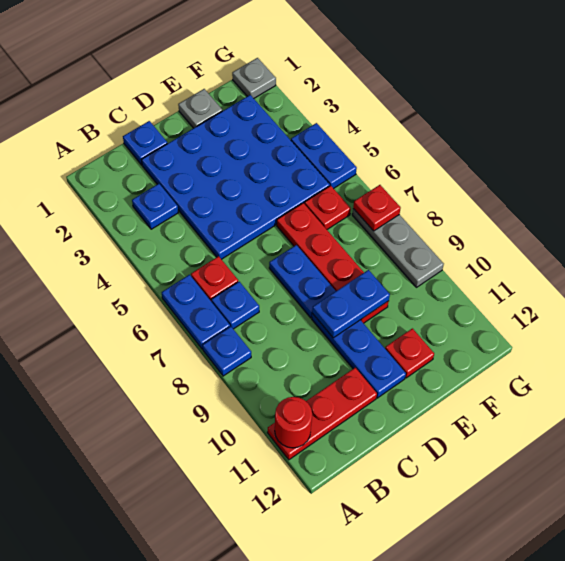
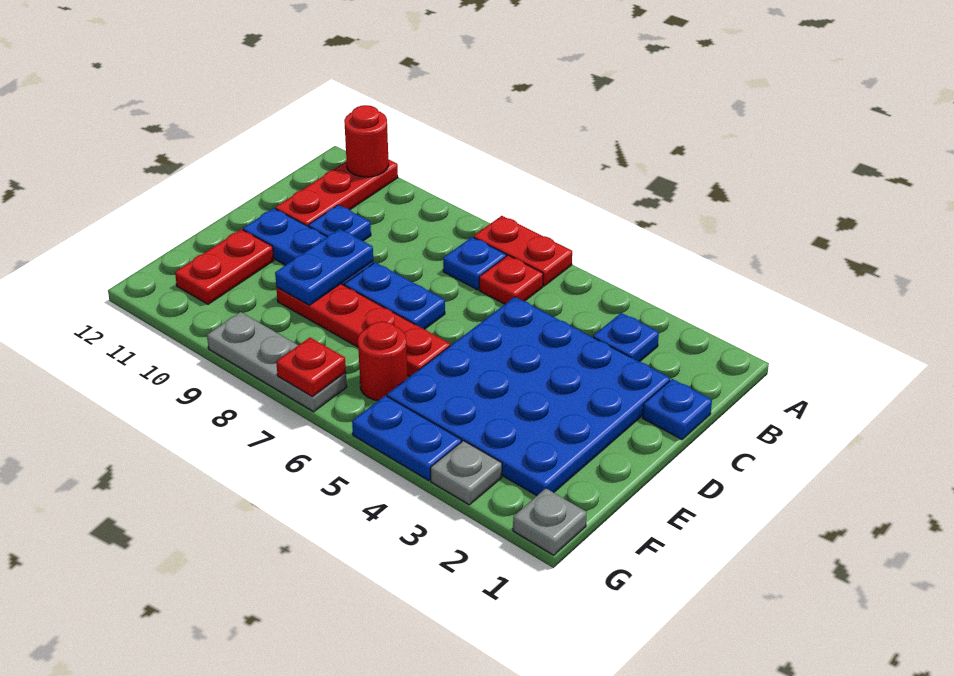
blue plate A6:A7 level 1 -> red plate A6:A7 level 1
blue plate A8 level 1 -> blue plate C10 level 1
grey plate E1 level 1 -> grey plate G3 level 1
red plate E11 level 1 -> red plate E11:F11 level 1
red plate F6 level 1 -> red round brick F6 level 1

